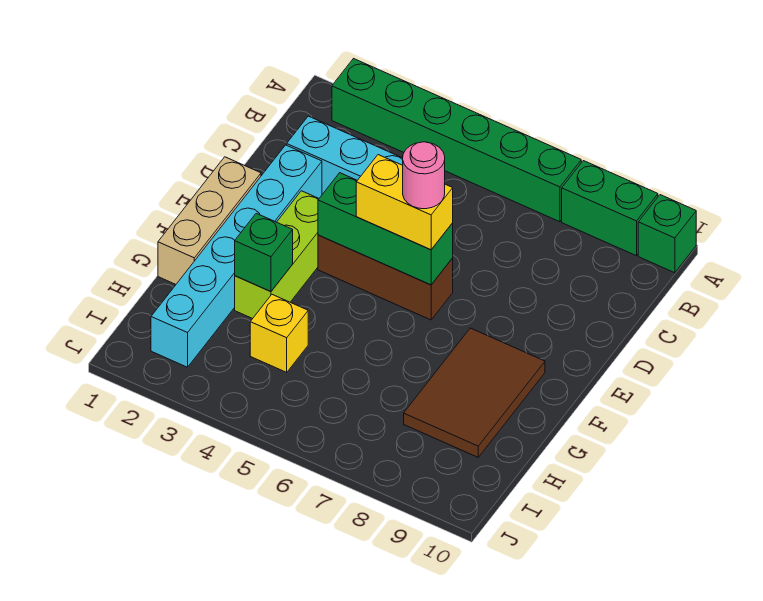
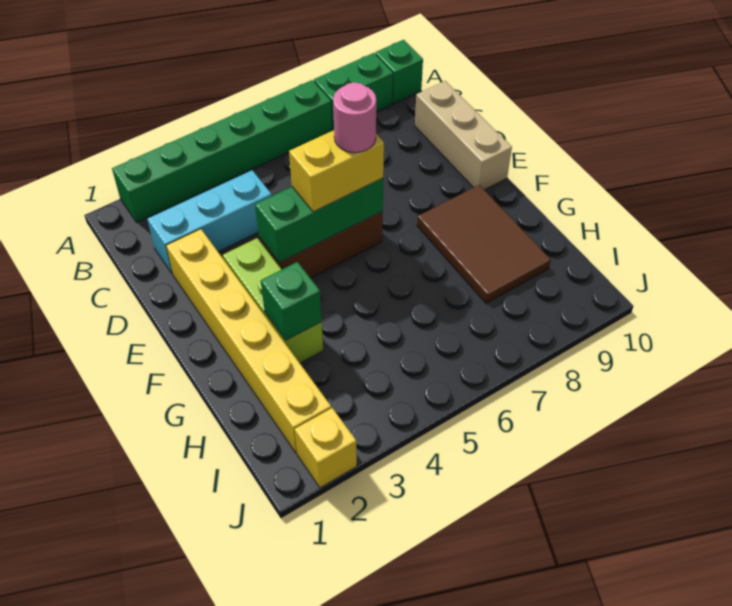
cyan brick D2:I2 level 1 -> yellow brick D2:I2 level 1
tan brick E1:G1 level 1 -> tan brick C10:E10 level 1
yellow brick H4 level 1 -> yellow brick J2 level 1

